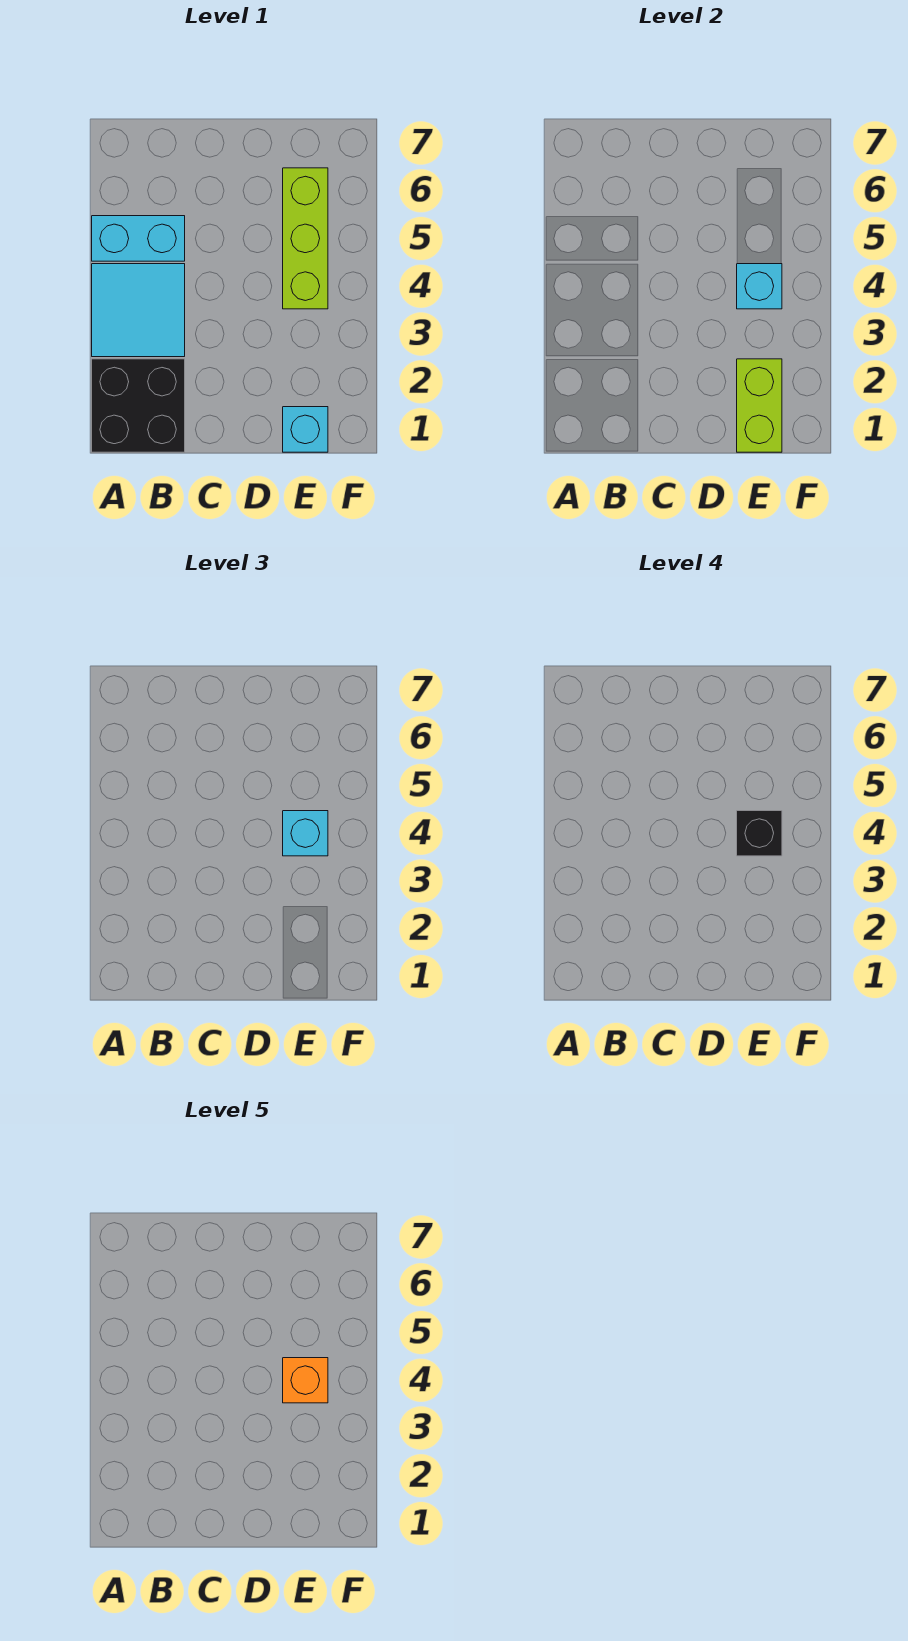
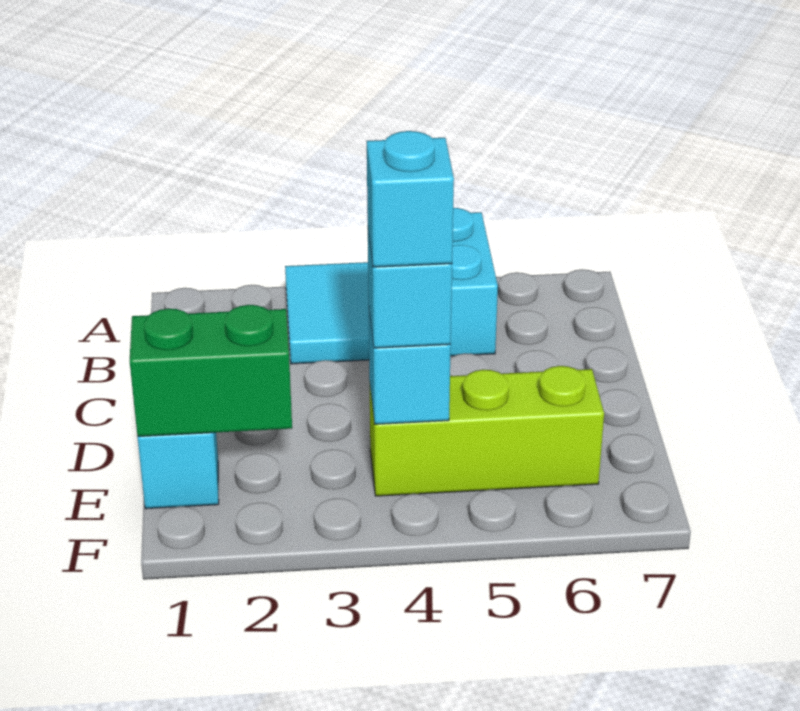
black brick A1:B2 level 1 -> none
lime brick E1:E2 level 2 -> green brick E1:E2 level 2
black brick E4 level 4 -> cyan brick E4 level 4
orange brick E4 level 5 -> none

